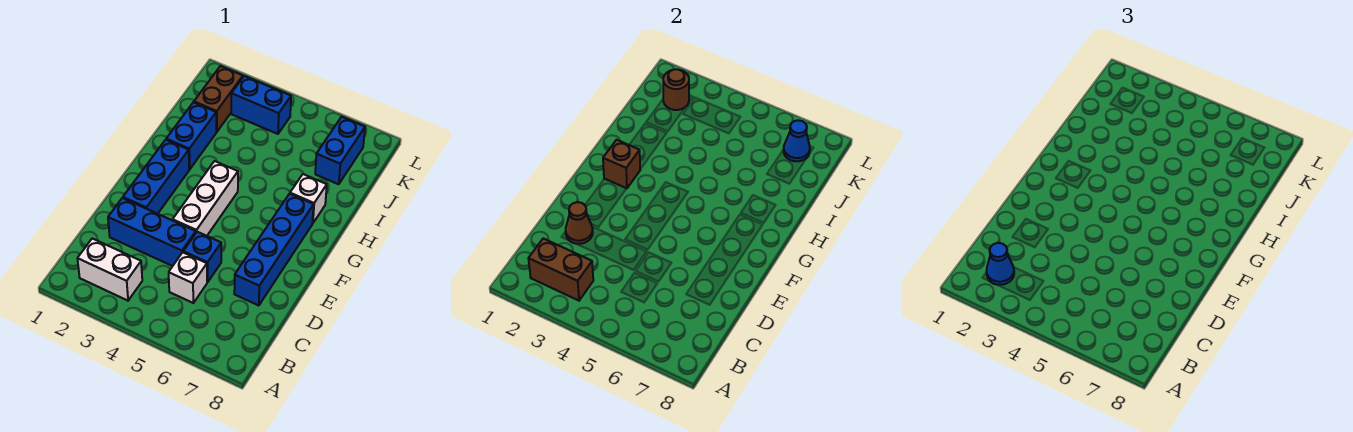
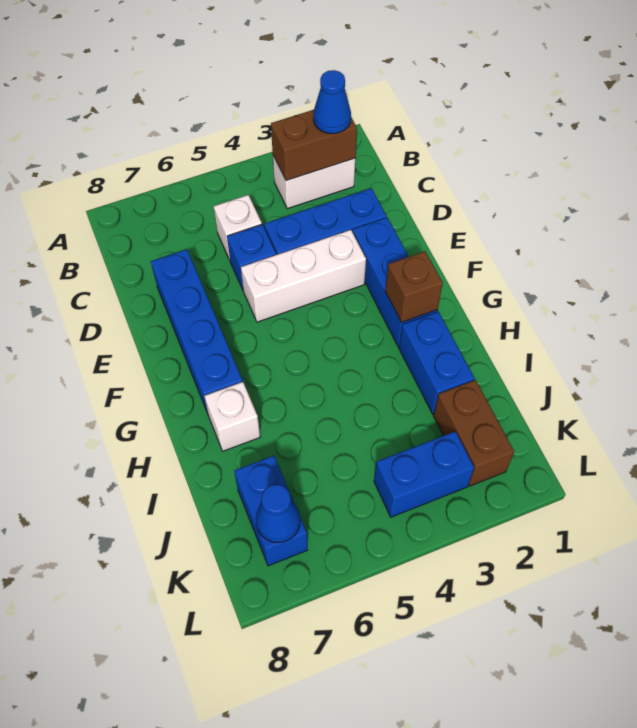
brown cone D2 level 2 -> none
white brick E4:G4 level 1 -> white brick E3:E5 level 1
brown round brick K2 level 2 -> none

